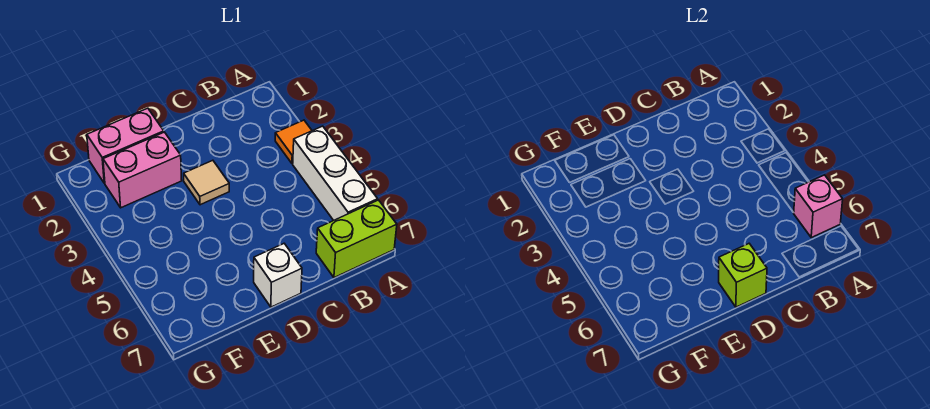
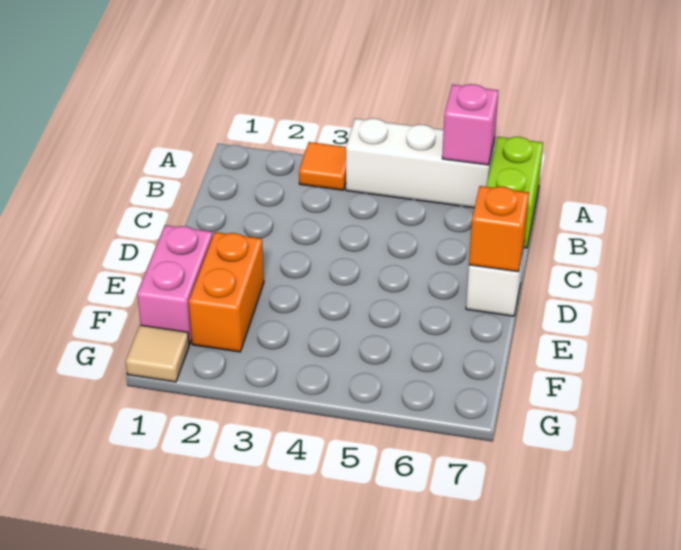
tan tile D3 level 1 -> tan tile G1 level 1
lime brick D7 level 2 -> orange brick D7 level 2
pink brick E2:F2 level 1 -> orange brick E2:F2 level 1

